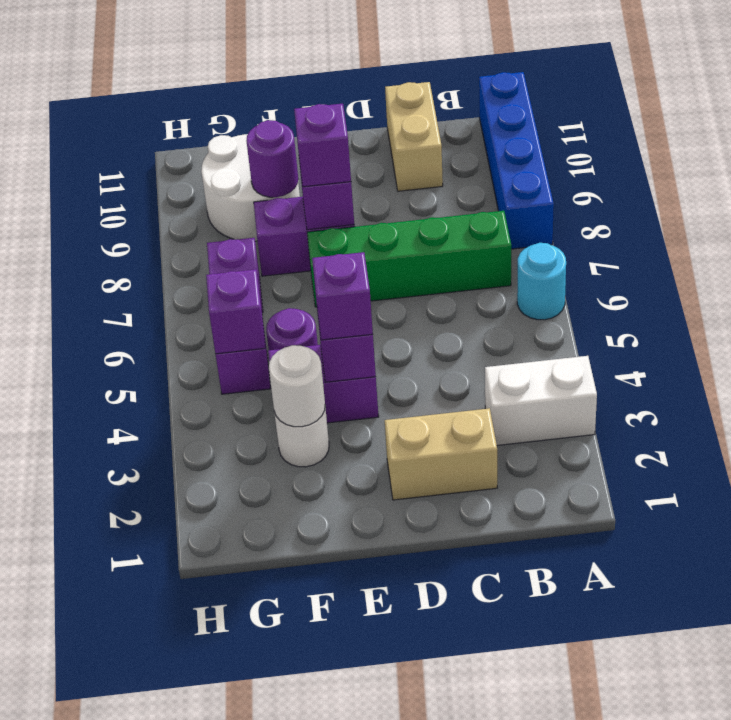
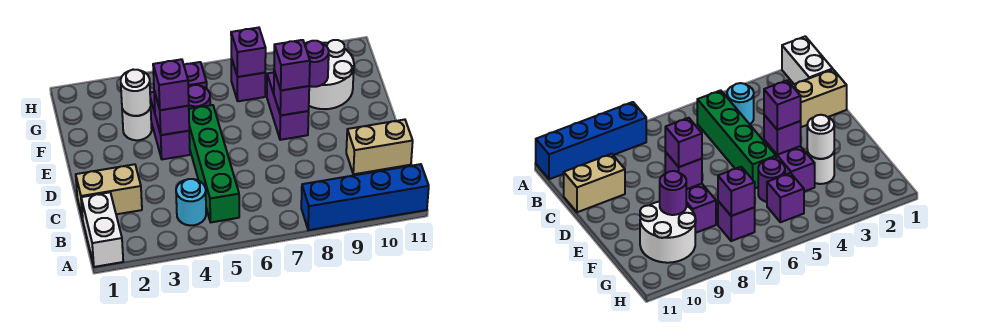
white brick A3:B3 level 1 -> white brick A1:B1 level 1
cyan round brick A6 level 1 -> cyan round brick B4 level 1
green brick B7:E7 level 1 -> green brick B5:E5 level 1
tan brick C2:D2 level 1 -> tan brick C1:C2 level 1
purple brick G5 level 2 -> purple brick G7 level 2

